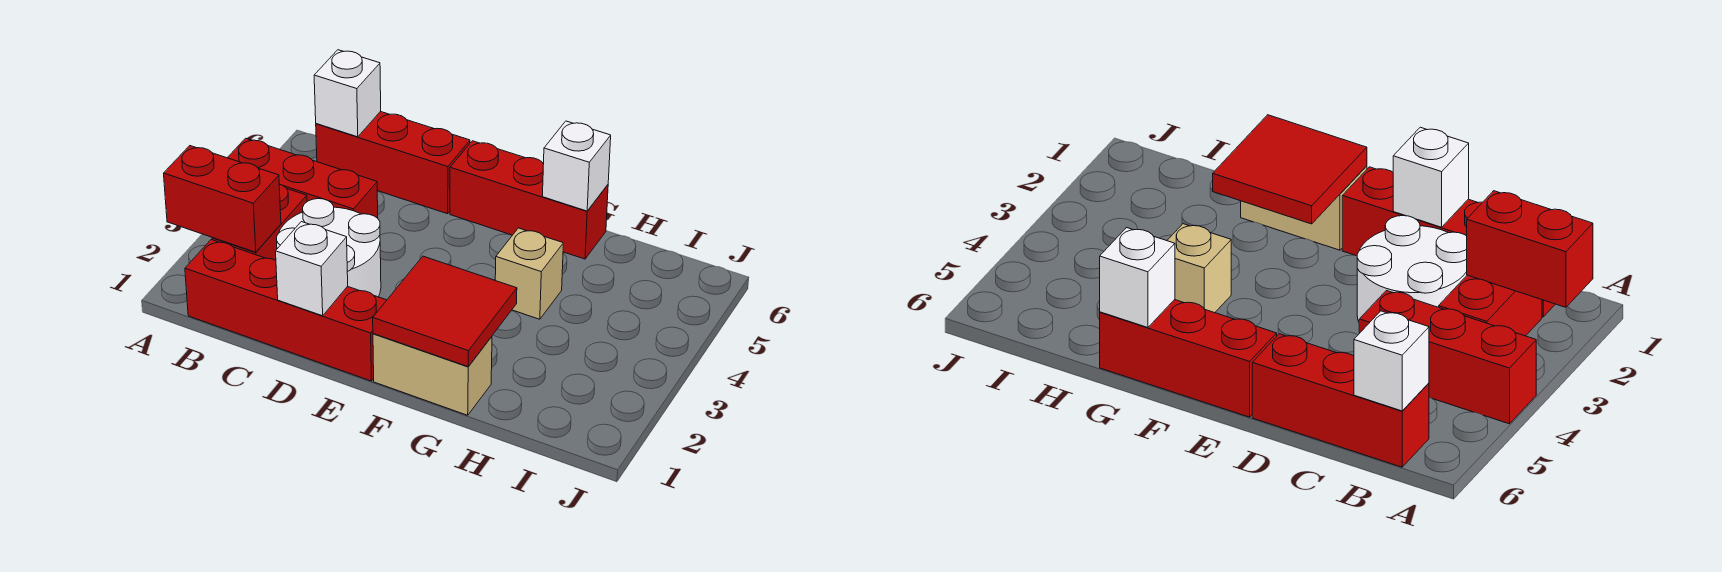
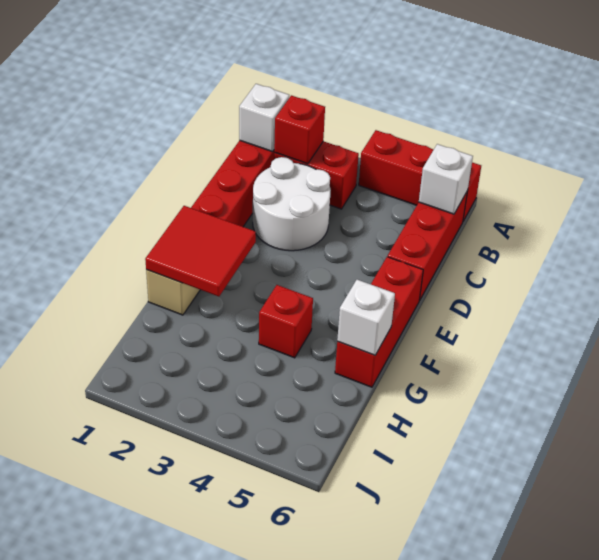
red brick A2:B2 level 2 -> red brick B2 level 2
red brick A4:C4 level 1 -> red brick A4:A6 level 1
white brick D1 level 2 -> white brick B1 level 2
tan brick G4 level 1 -> red brick G4 level 1

